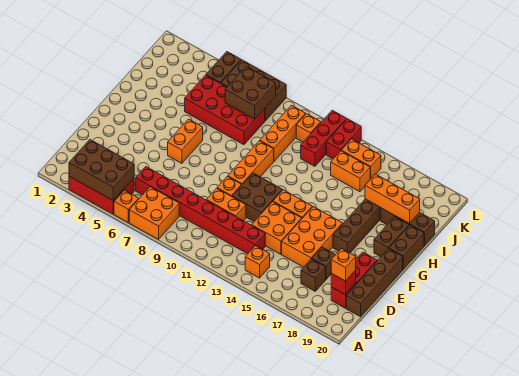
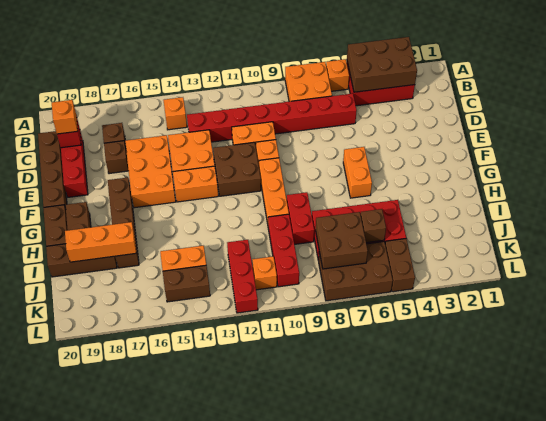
orange brick I10:K10 level 1 -> red brick I10:K10 level 1
none -> brown brick J6 level 2
red brick K13:L13 level 1 -> red brick H9:I9 level 1
orange brick K14:K15 level 1 -> brown brick K14:K15 level 1

